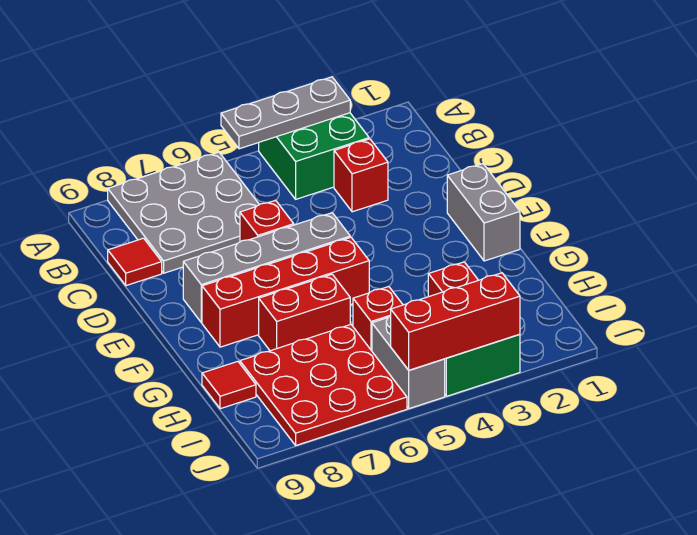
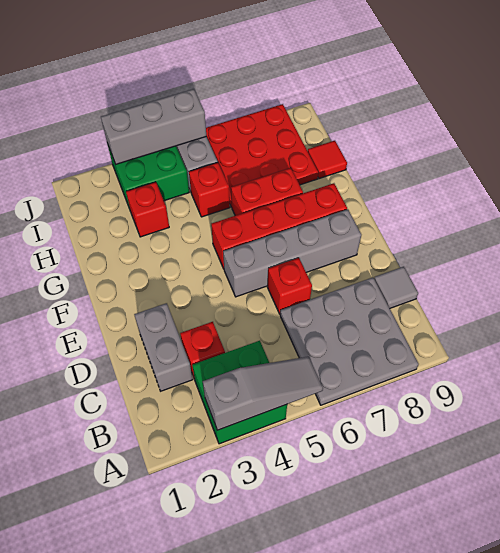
grey plate A3:A5 level 2 -> grey slope A3:A5 level 2 top 3
red tile C9 level 1 -> grey tile C9 level 1
grey brick E1:F1 level 1 -> grey brick C2:D2 level 1
red brick J3:J5 level 2 -> grey brick J3:J5 level 2

